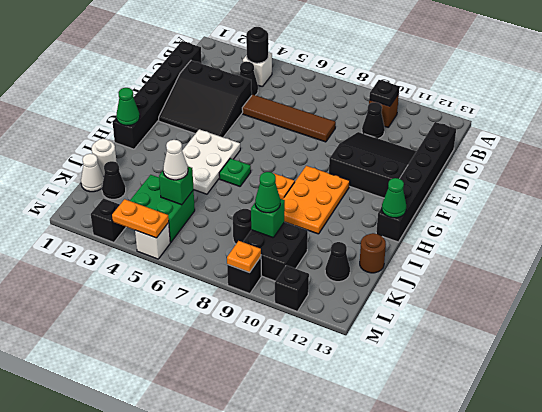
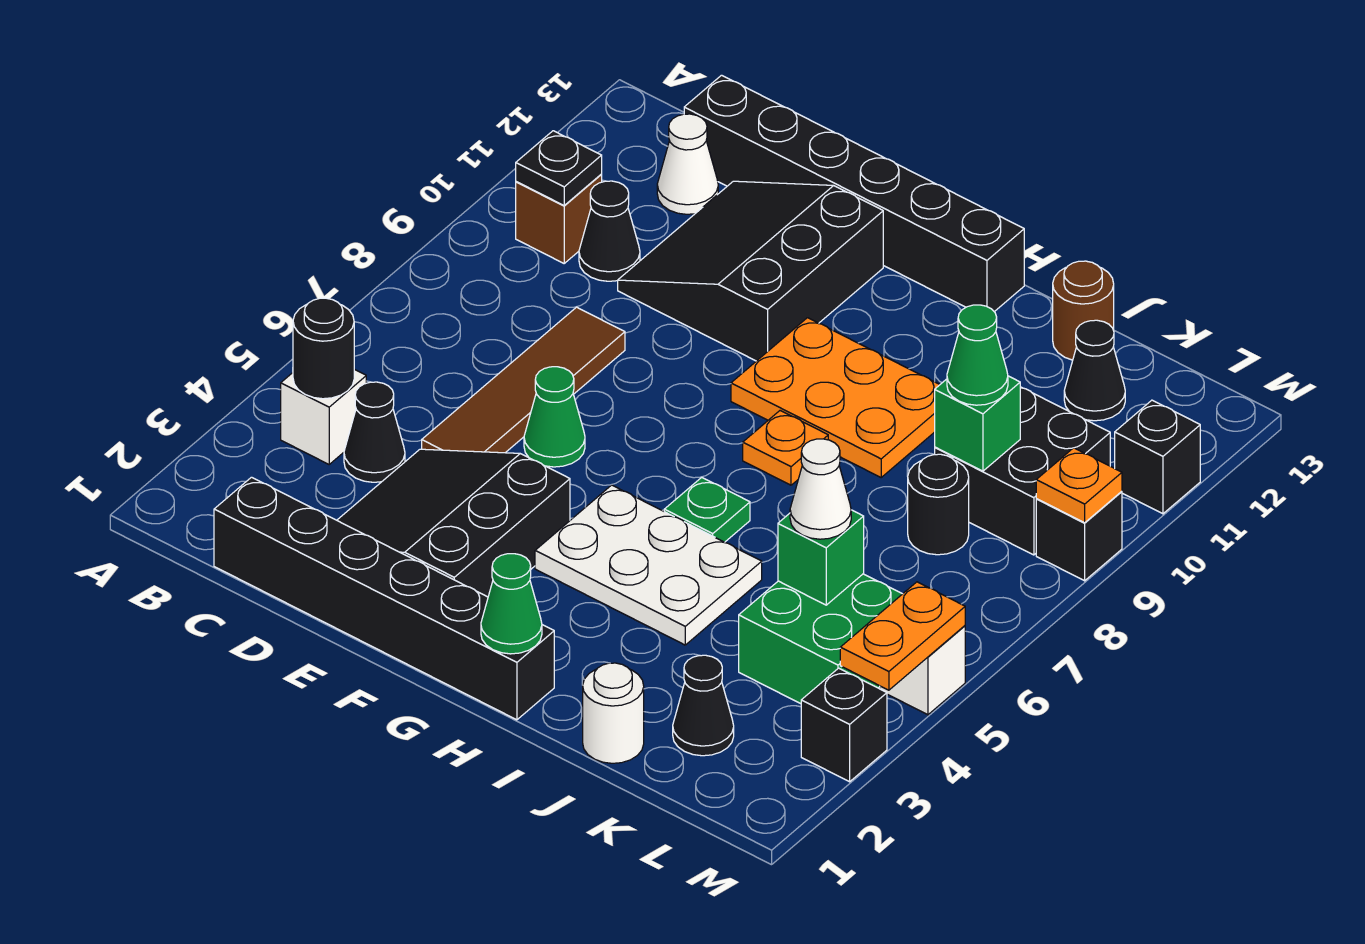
black slope D2:F4 level 1 top D -> black slope D2:F4 level 1 top F
green cone H13 level 2 -> green cone E6 level 1
white cone K1 level 1 -> white cone C12 level 1

